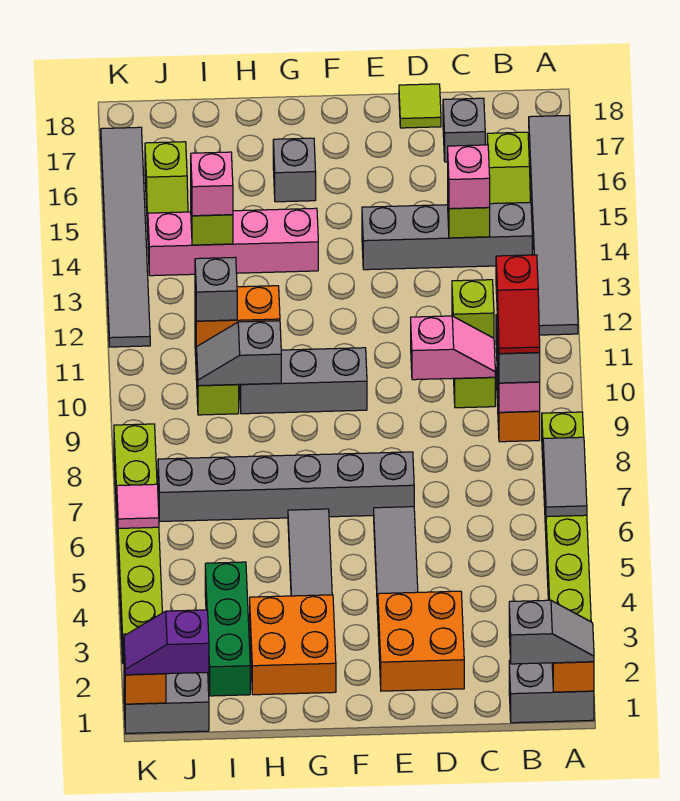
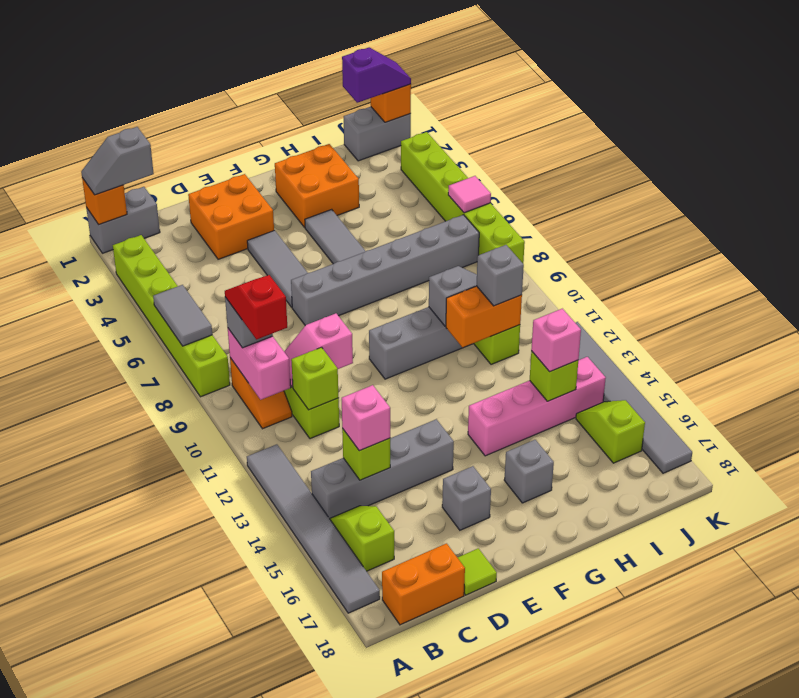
none -> orange brick B18:C18 level 1
grey brick C17 level 1 -> grey brick E16 level 1
green brick I2:I4 level 1 -> none

